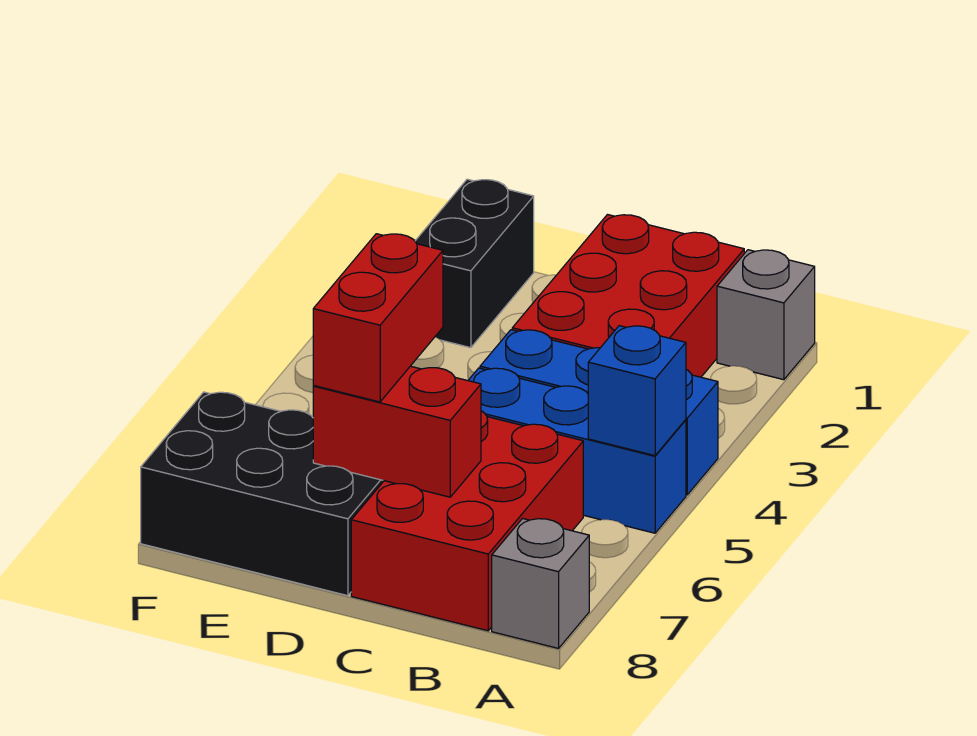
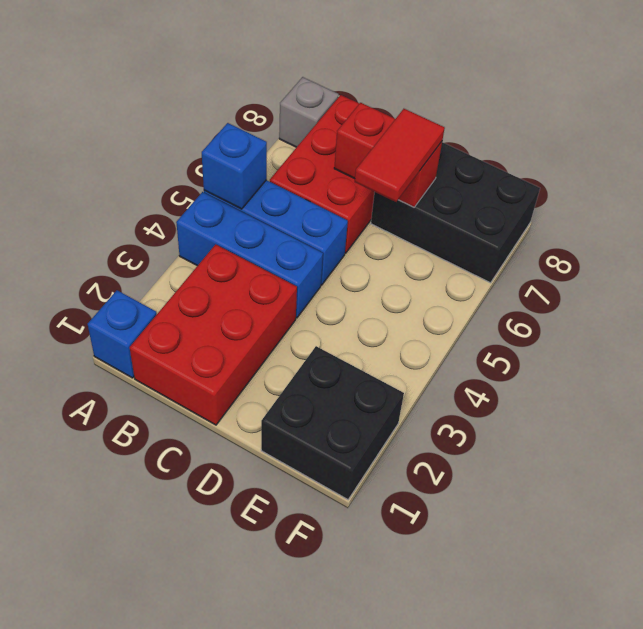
grey brick A1 level 1 -> blue brick A1 level 1
red brick D6:D7 level 3 -> red tile D6:D7 level 3
black brick E1:E2 level 1 -> black brick E1:F2 level 1

